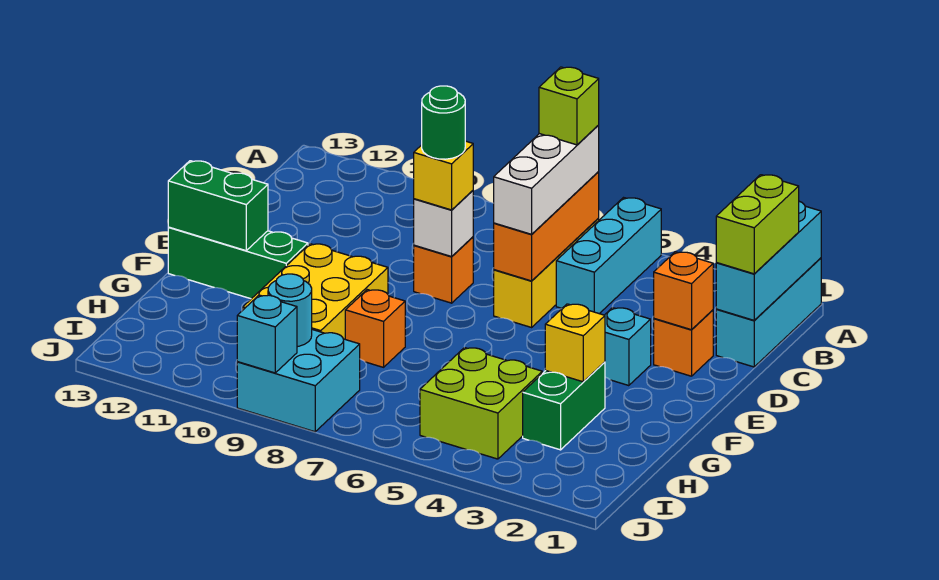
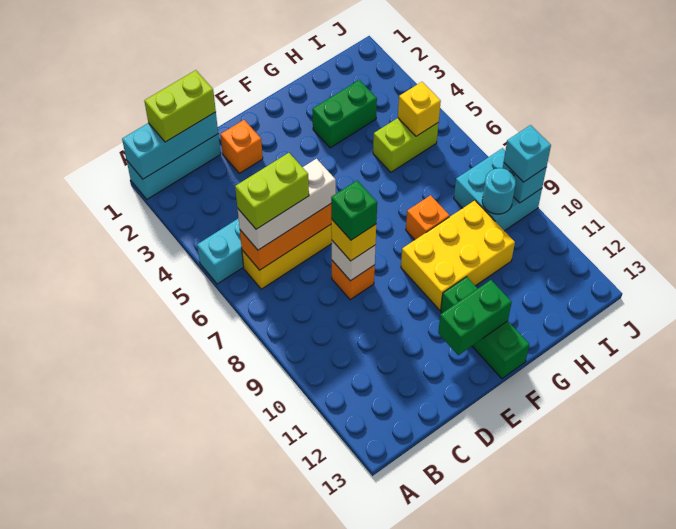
lime brick B6 level 4 -> lime brick B6:C6 level 4
orange brick D2 level 2 -> none
green round brick D8 level 4 -> green brick D8 level 4
cyan brick E3 level 1 -> cyan brick J9 level 3
green brick F12:F13 level 2 -> green brick E12:F12 level 2
yellow brick G3 level 2 -> yellow brick I5 level 2
lime brick H4:I5 level 1 -> lime brick H5:I5 level 1

